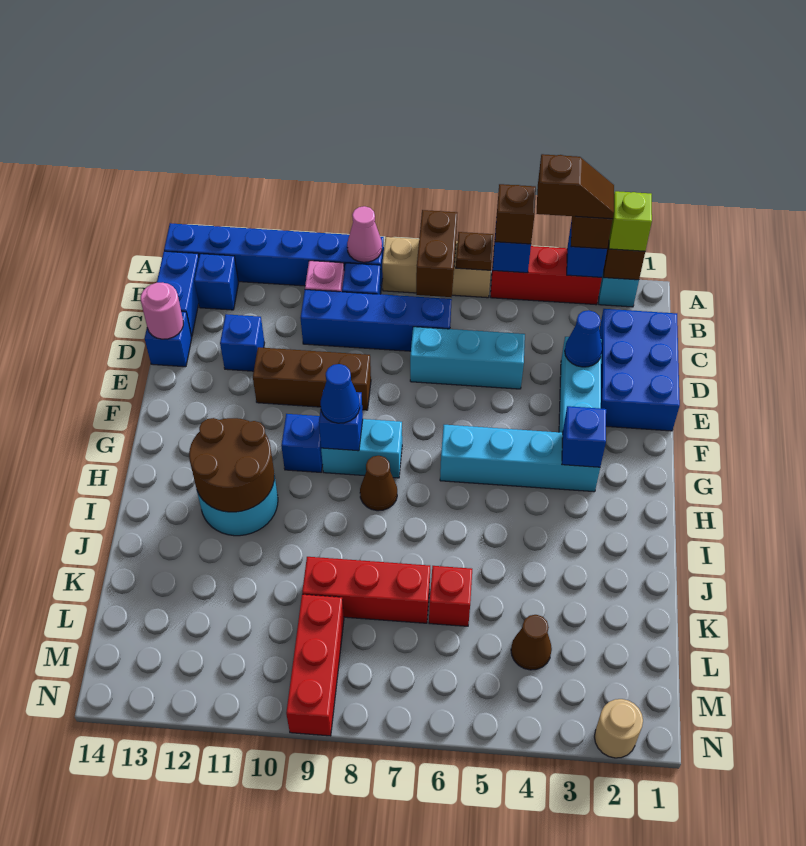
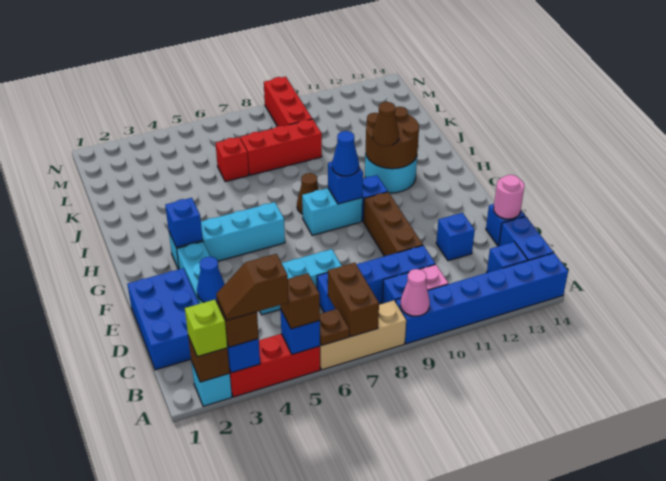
brown brick E9:E11 level 1 -> brown brick D10:F10 level 1
brown cone L4 level 1 -> brown cone H11 level 3
tan round brick N2 level 1 -> none

